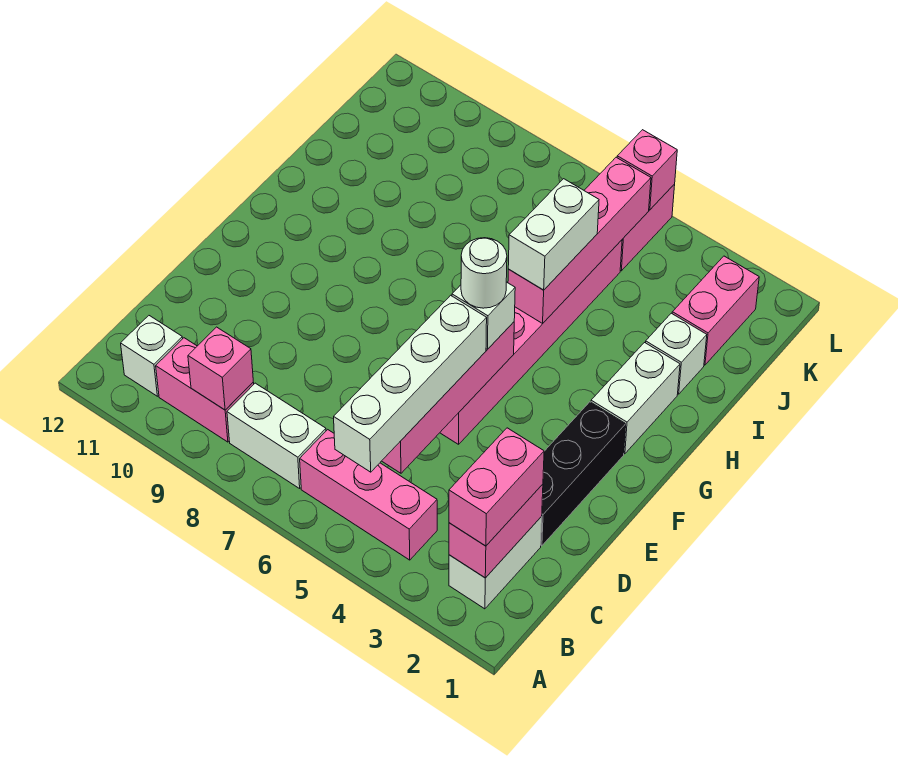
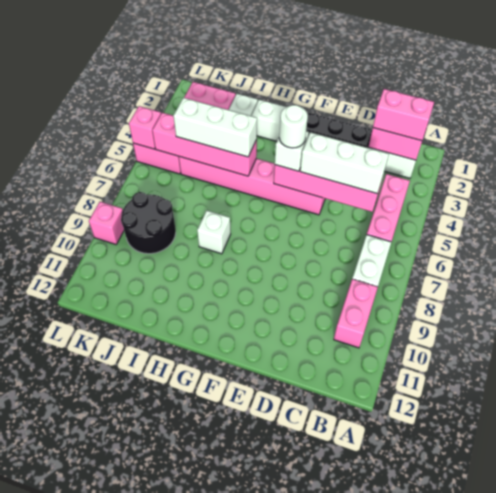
white brick B5:E5 level 3 -> white brick C5:E5 level 3
pink brick B9 level 2 -> pink brick L9 level 1
white brick B11 level 1 -> white brick H8 level 1
white brick H5:I5 level 3 -> white brick H5:J5 level 3
none -> black round brick J8:K9 level 1

